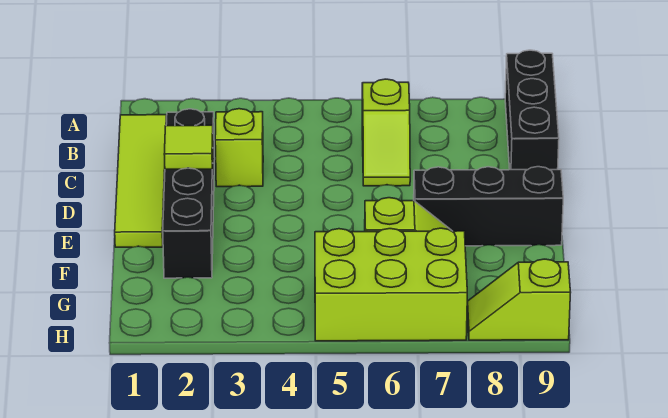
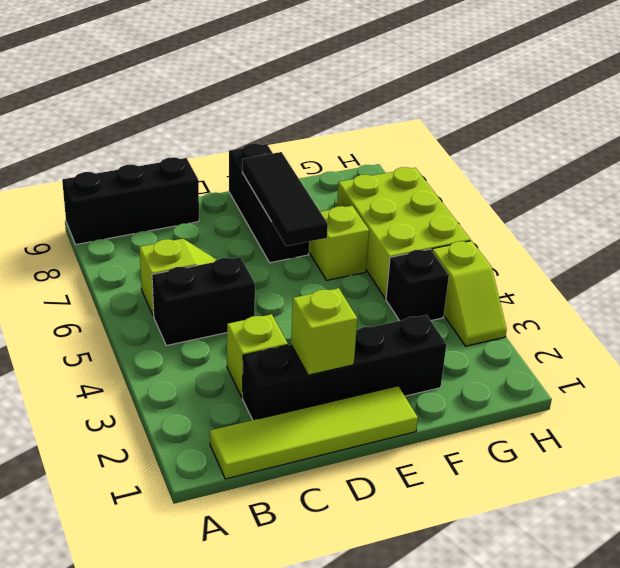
none -> black brick B5:C5 level 1
lime tile D2 level 2 -> lime brick D2 level 2
none -> black tile E6:E8 level 2
none -> black brick G4 level 1
lime slope H8:H9 level 1 top 9 -> lime slope H3:H4 level 1 top 4

